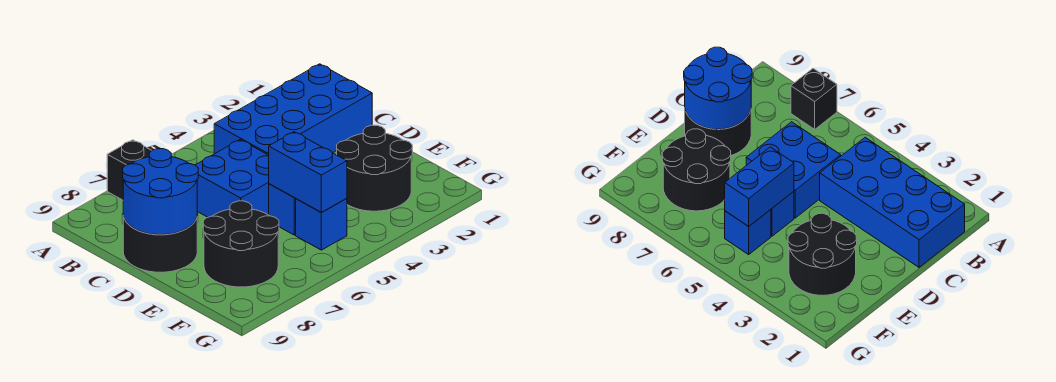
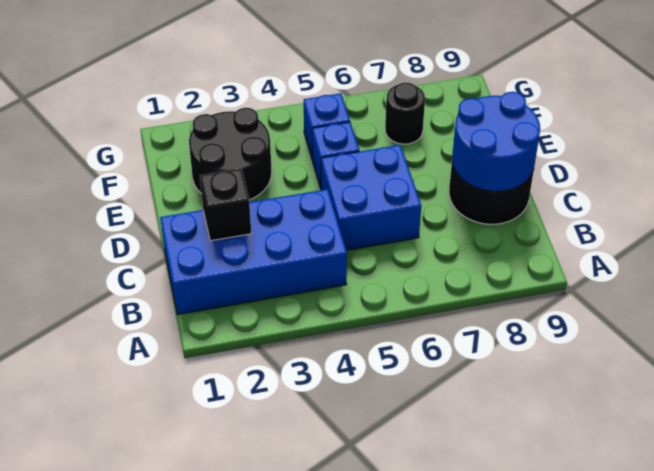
black brick A7 level 1 -> black brick C2 level 2
blue brick E5:F5 level 2 -> none
black round brick E7:F8 level 1 -> black round brick F7 level 1

